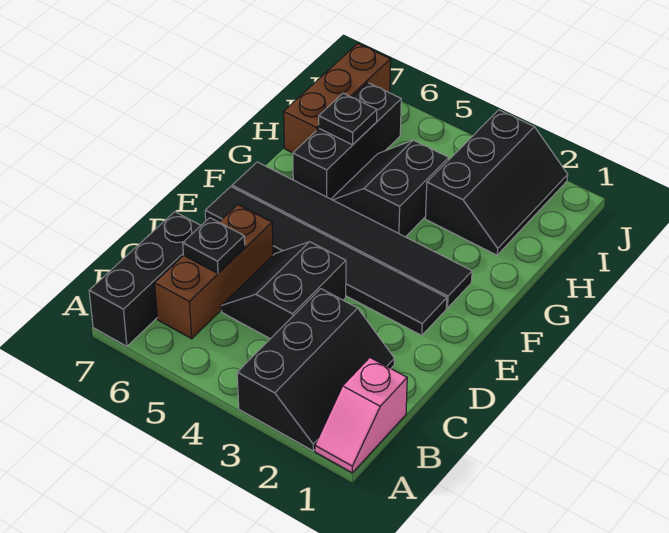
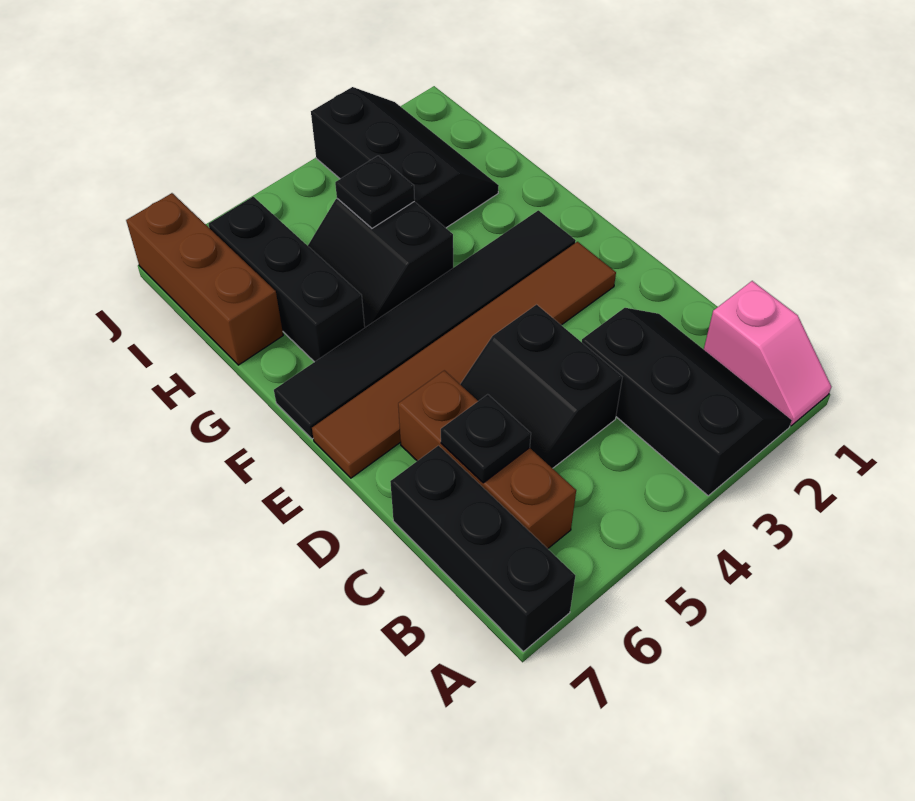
black tile E2:E7 level 1 -> brown tile E2:E7 level 1
black plate H6 level 2 -> black plate H4 level 2

